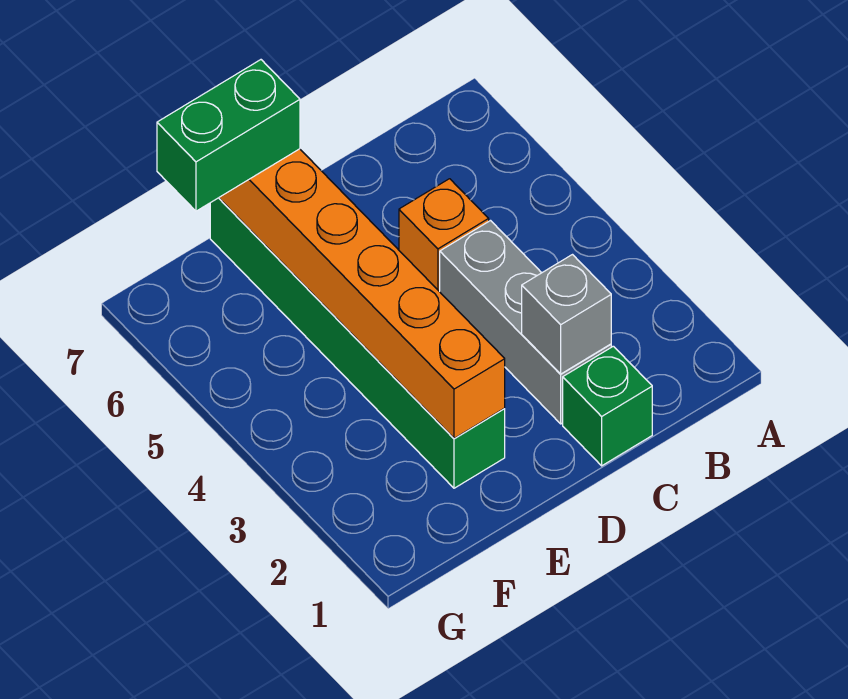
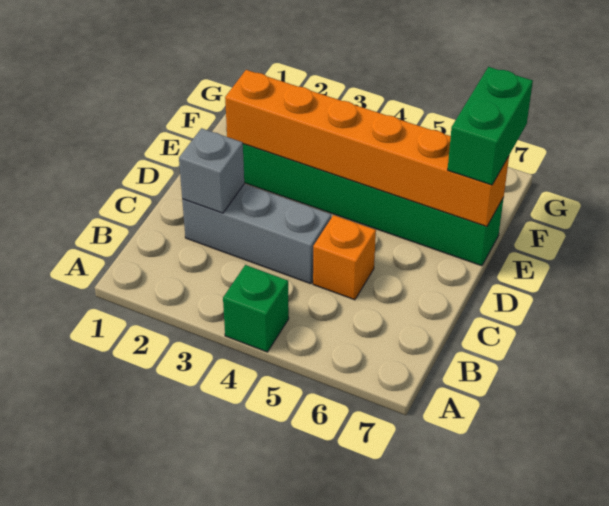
green brick C1 level 1 -> green brick A4 level 1

